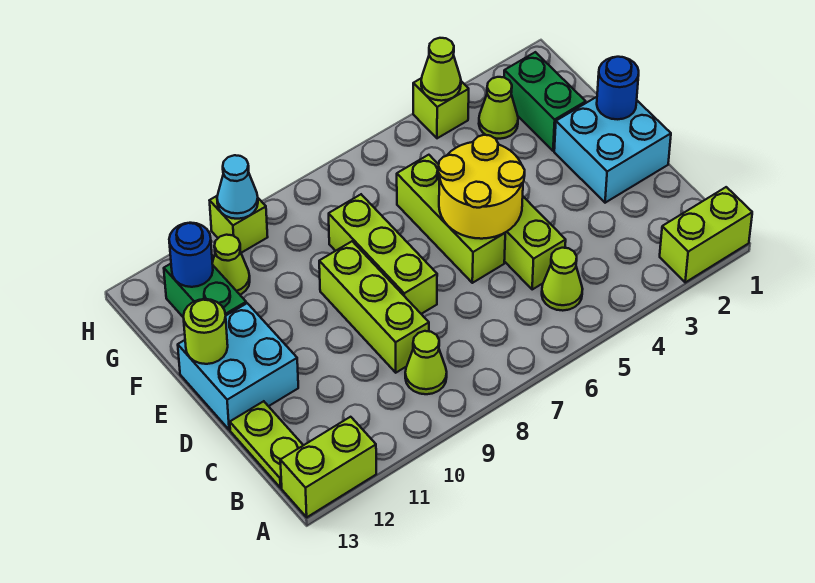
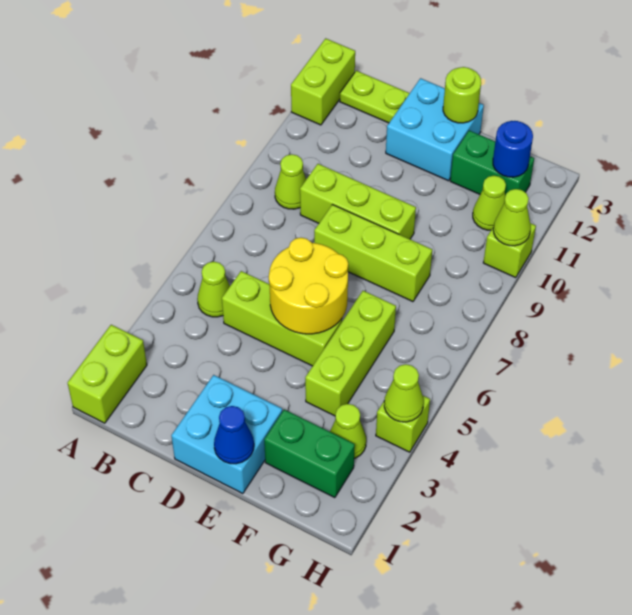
lime brick D6:F6 level 1 -> lime brick F4:F6 level 1
blue round brick E1 level 2 -> blue cone E1 level 2
cyan cone H10 level 2 -> lime cone H10 level 2

